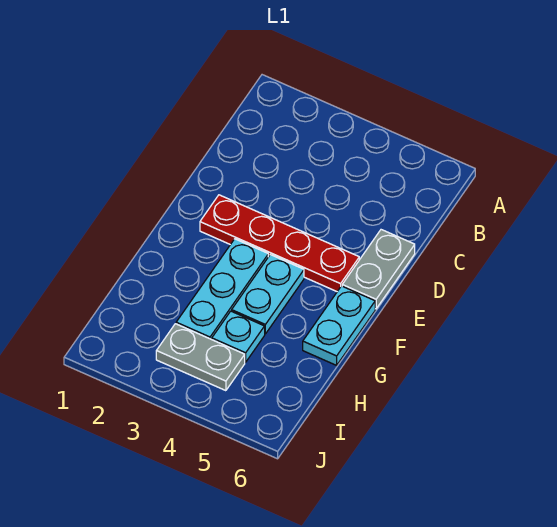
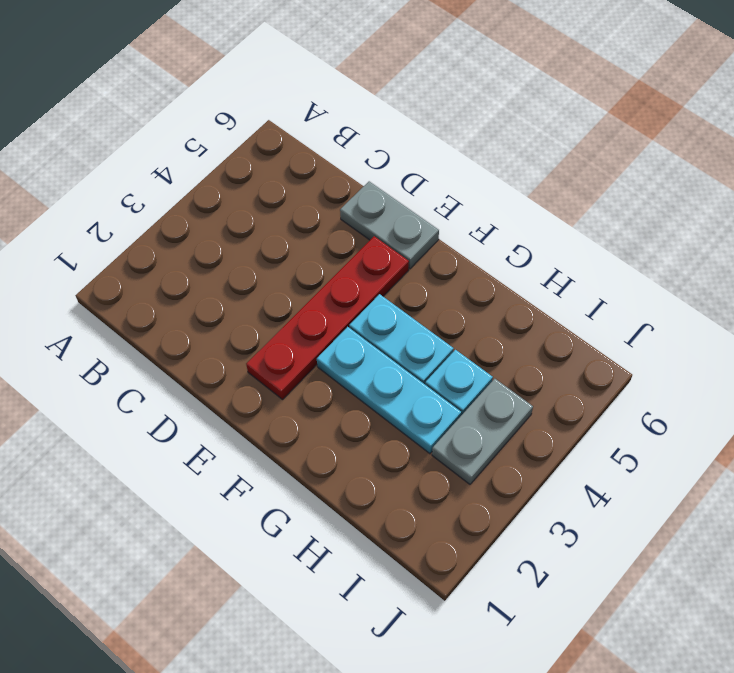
cyan plate F6:G6 level 1 -> none

